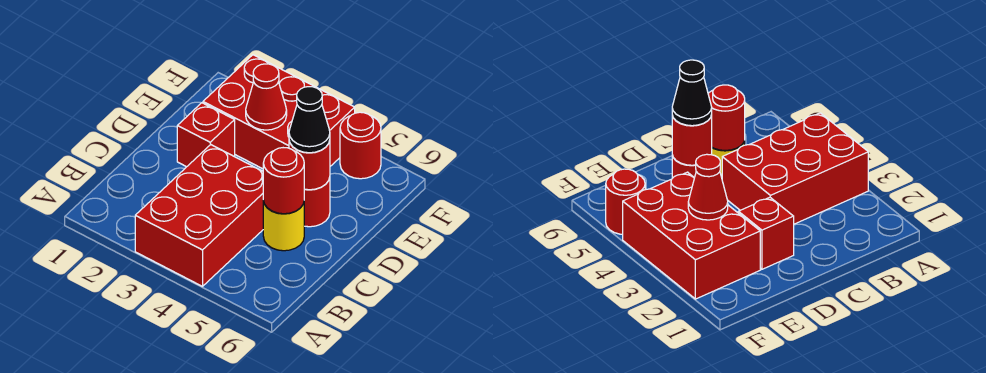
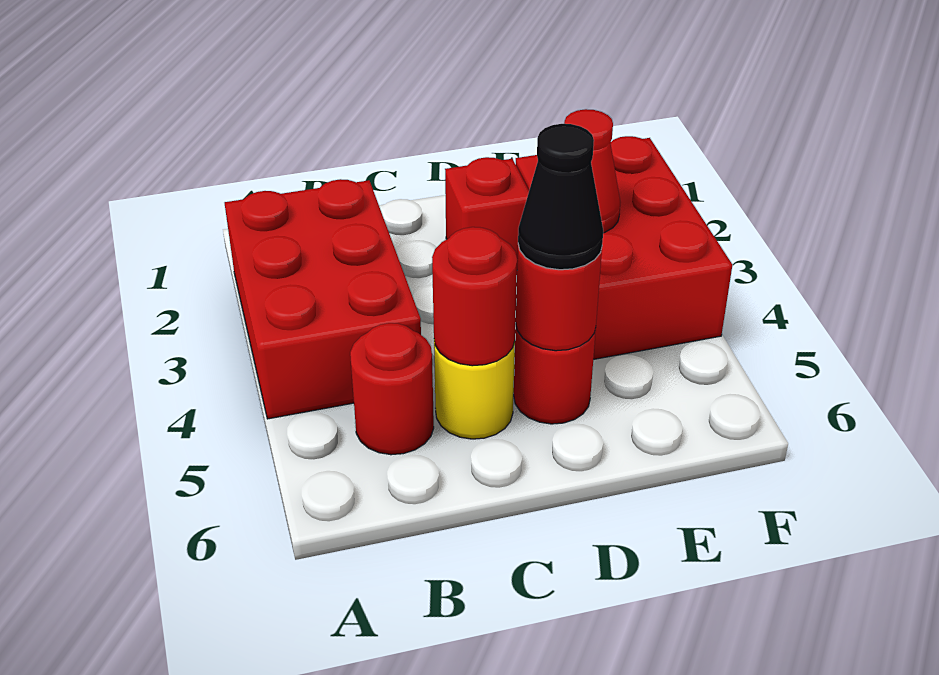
red brick A3:C4 level 1 -> red brick A2:B4 level 1
red round brick F5 level 1 -> red round brick B5 level 1

